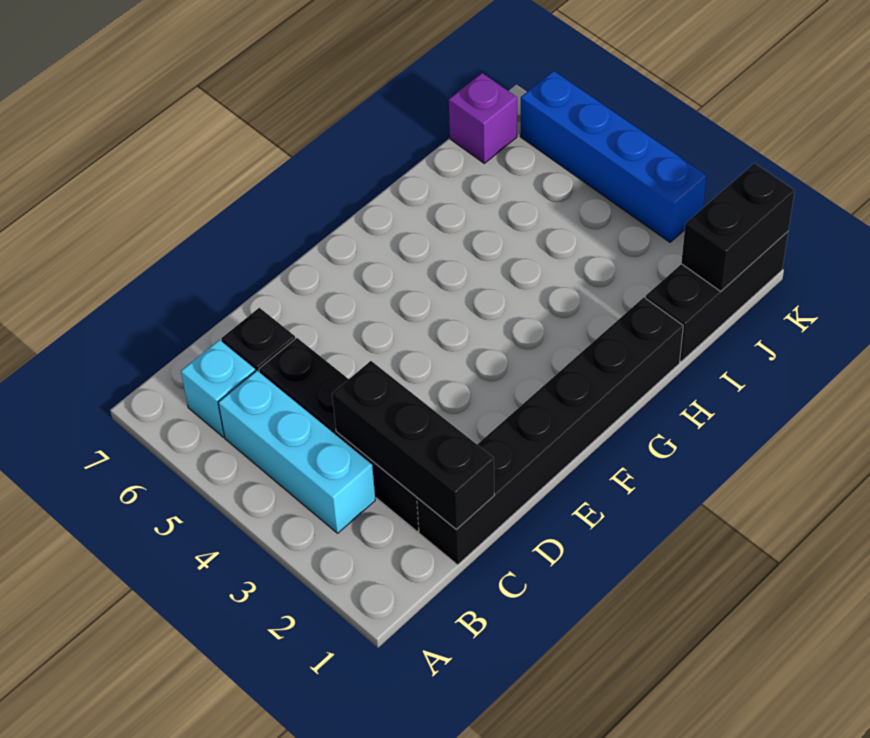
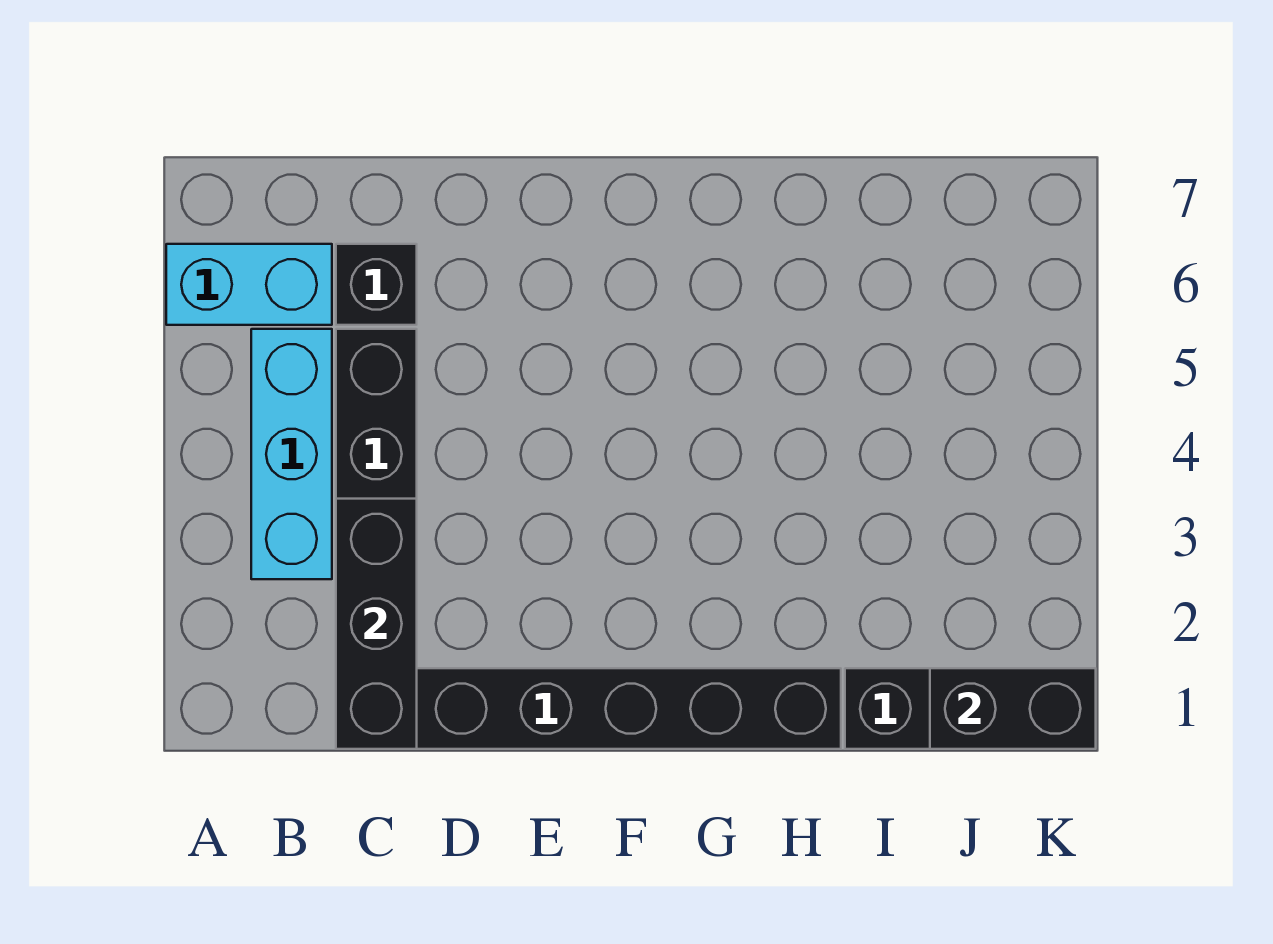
cyan brick B6 level 1 -> cyan brick A6:B6 level 1
purple brick J7 level 1 -> none
blue brick K3:K6 level 1 -> none

